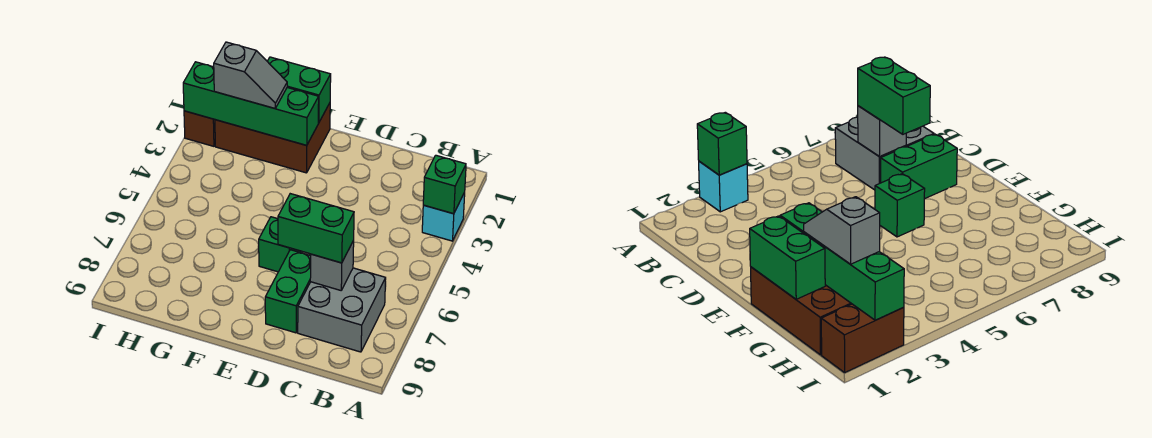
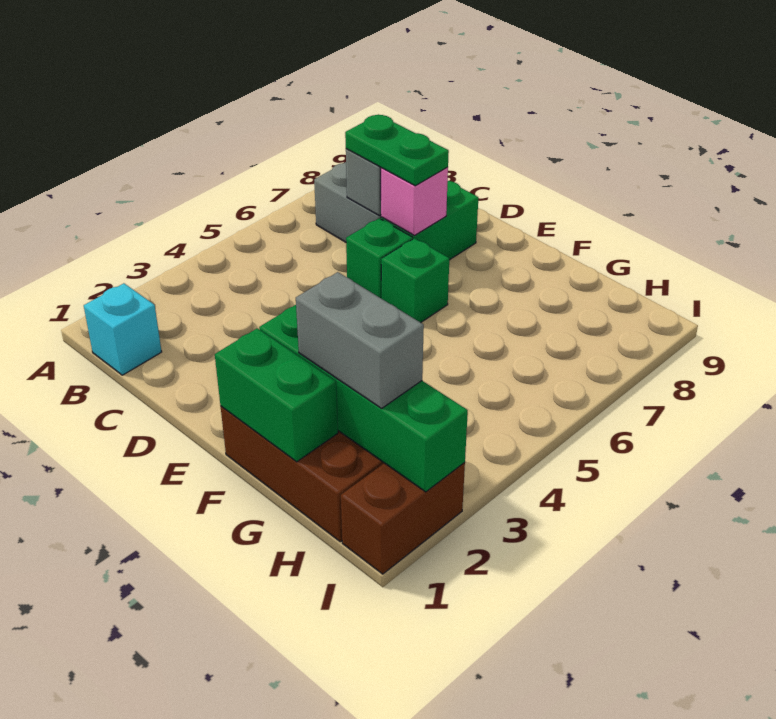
cyan brick A3 level 1 -> cyan brick B1 level 1
green brick A3 level 2 -> green brick D6 level 1
green brick C7:D7 level 3 -> green plate C7:D7 level 3
none -> pink brick D7 level 2
grey slope G2:H2 level 3 top H -> grey brick G2:H2 level 3

